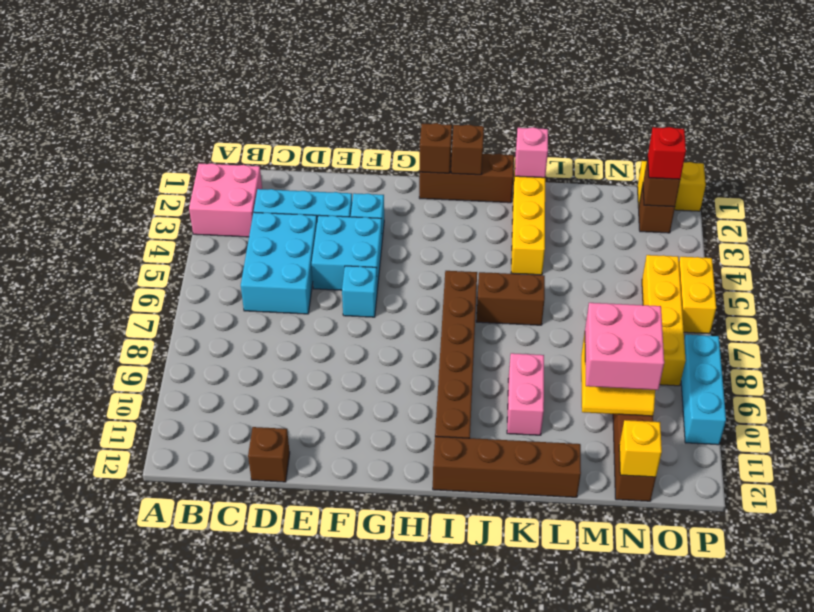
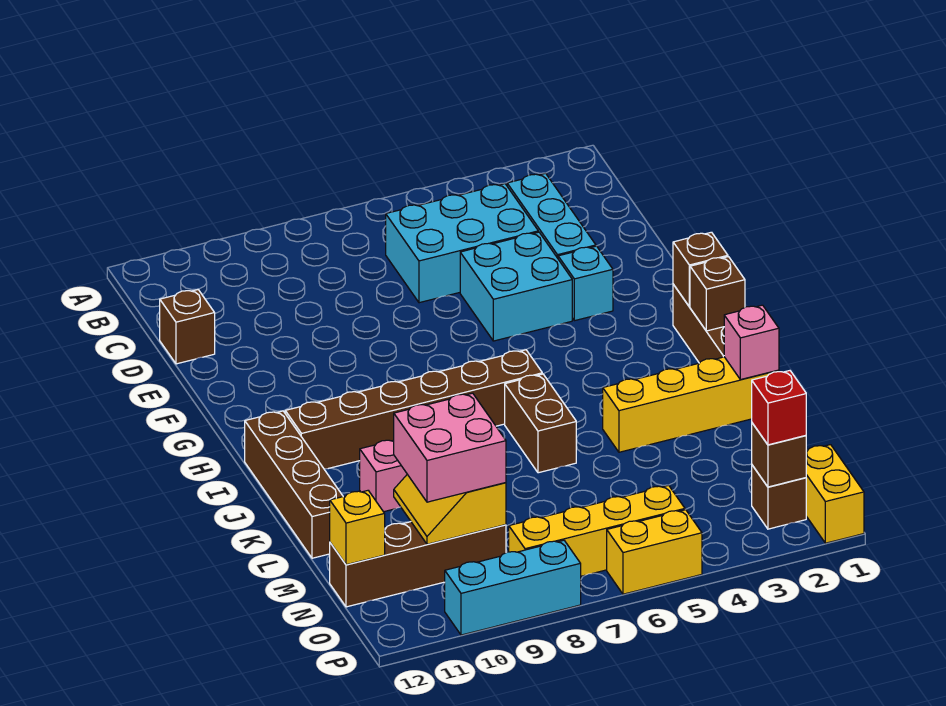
pink brick A2:B3 level 1 -> none
cyan brick F6 level 1 -> none

